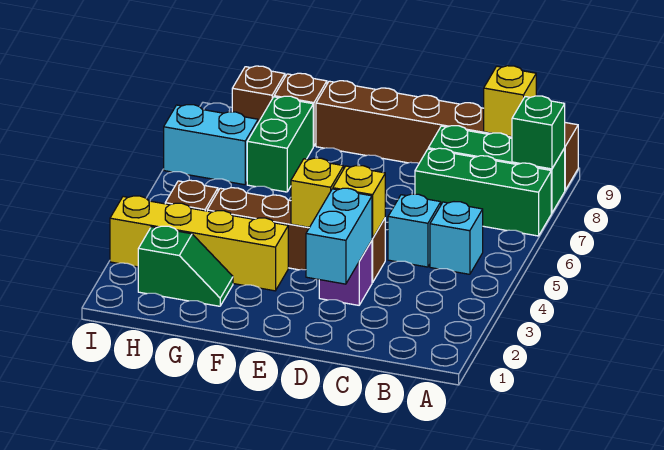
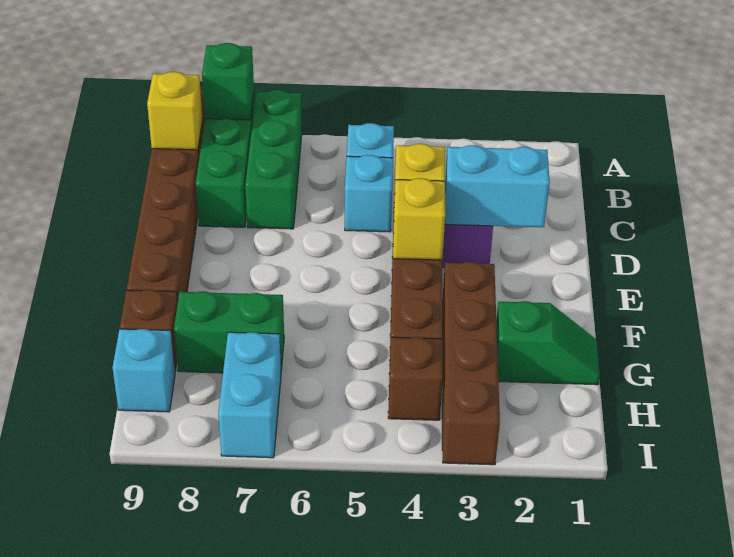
yellow brick F3:I3 level 1 -> brown brick F3:I3 level 1
green slope G2:H2 level 1 top H -> green slope G1:G2 level 1 top 2
brown brick H9 level 1 -> cyan brick H9 level 1

